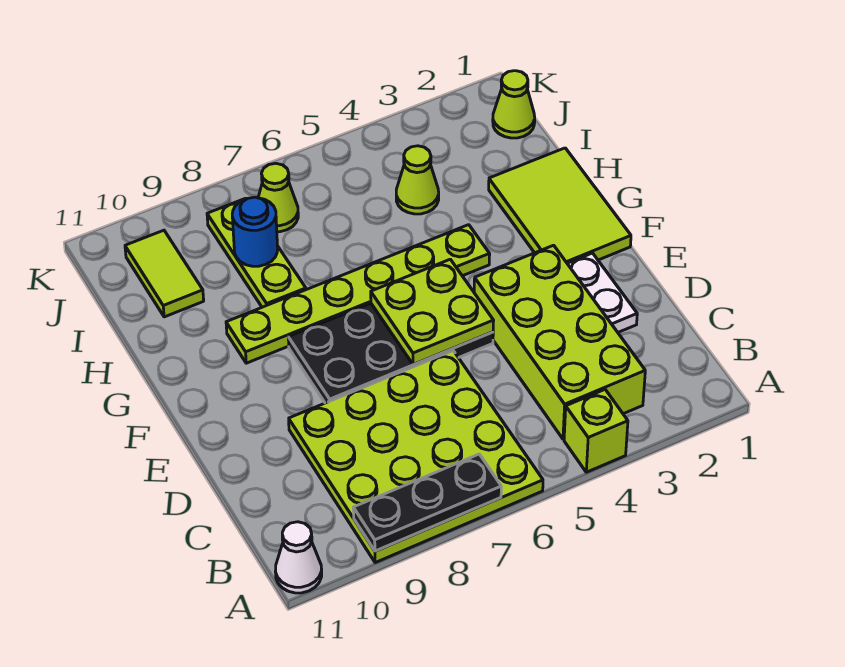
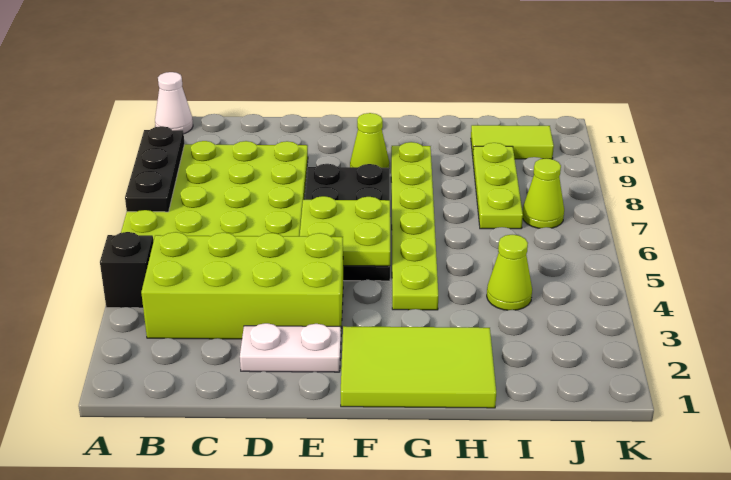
lime brick A4 level 1 -> black brick A4 level 1
lime plate H8:J8 level 1 -> lime plate I7:I9 level 1
blue round brick I8 level 2 -> none
lime cone J1 level 1 -> lime cone F9 level 1

